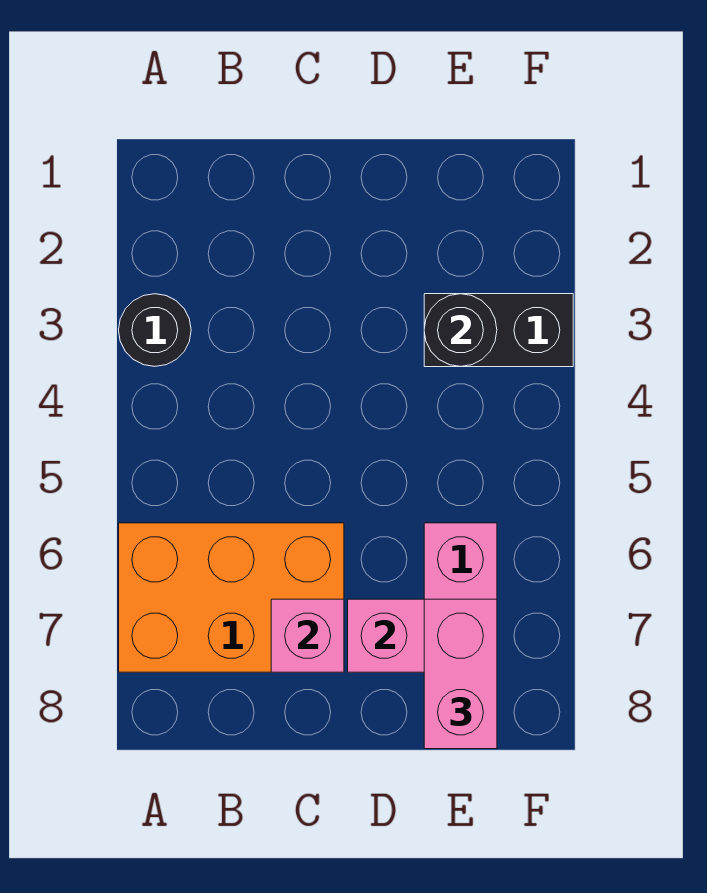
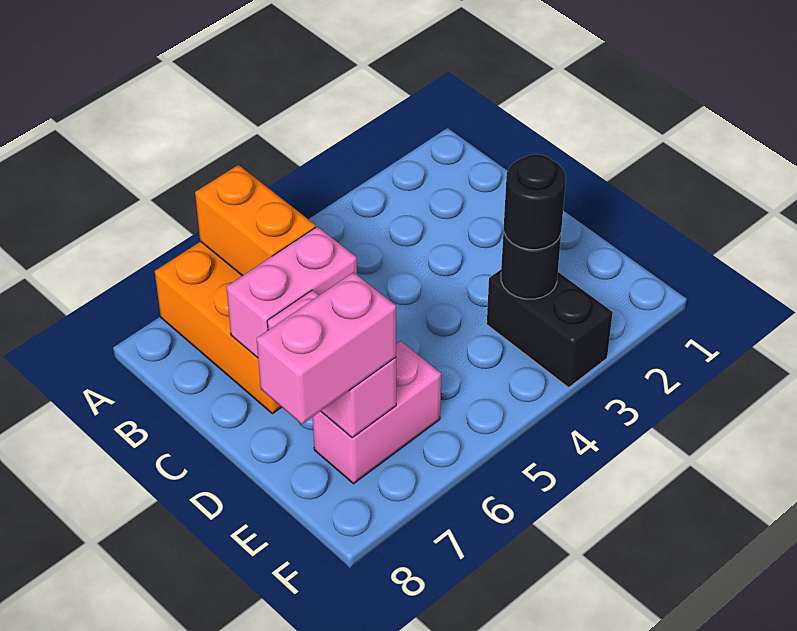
black round brick A3 level 1 -> black round brick E3 level 3
none -> orange brick A6:B6 level 2
pink brick C7 level 2 -> pink brick C6:C7 level 2

